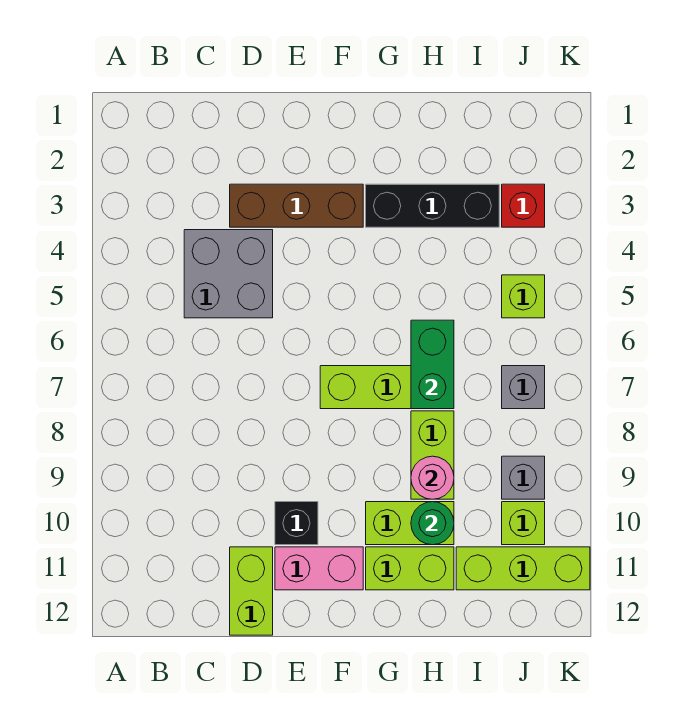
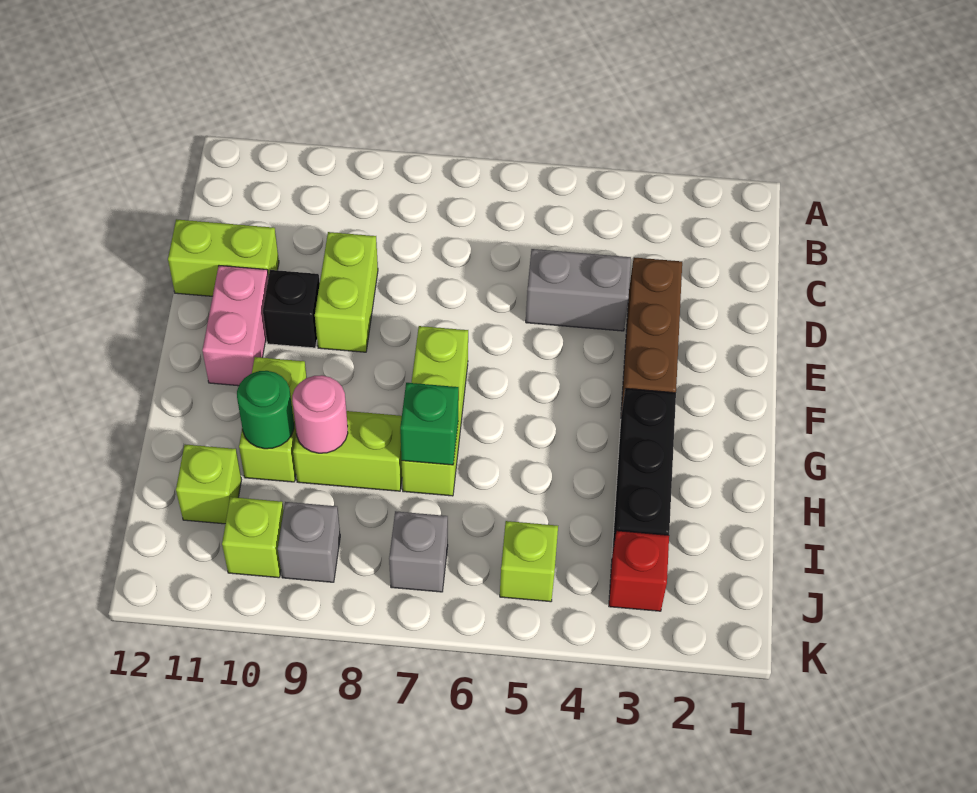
grey brick C4:D5 level 1 -> grey brick D4:D5 level 1
lime brick G11:H11 level 1 -> lime brick D9:E9 level 1
green brick H6:H7 level 2 -> green brick H7 level 2
lime brick I11:K11 level 1 -> lime brick I11 level 1

